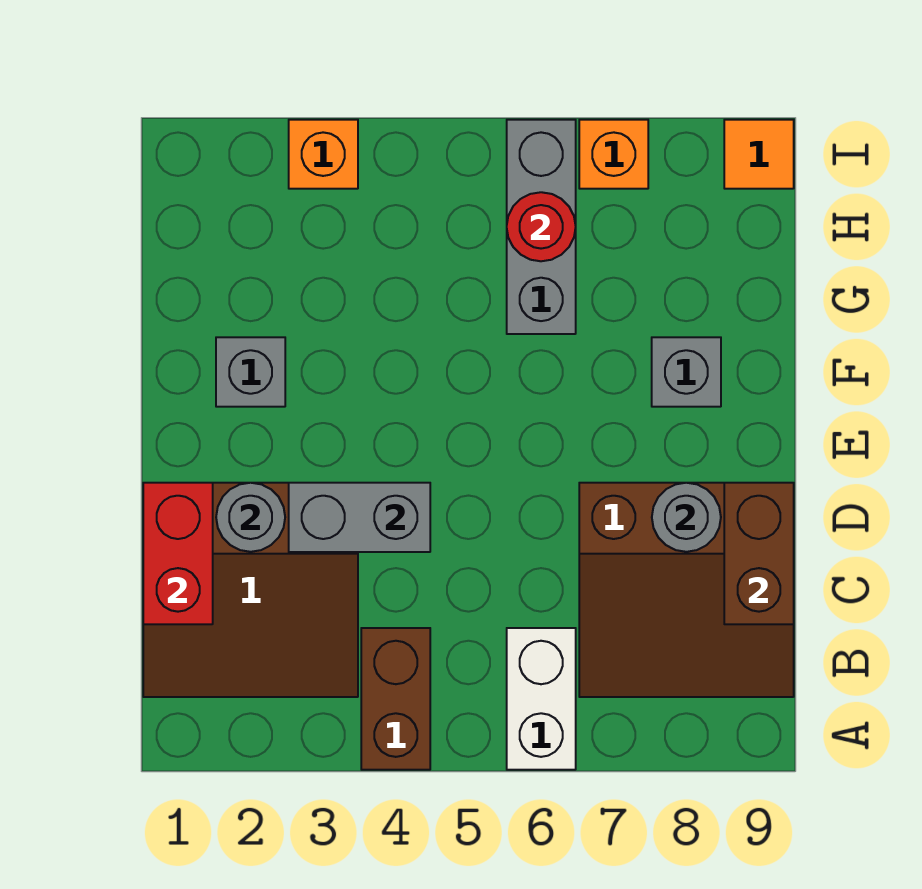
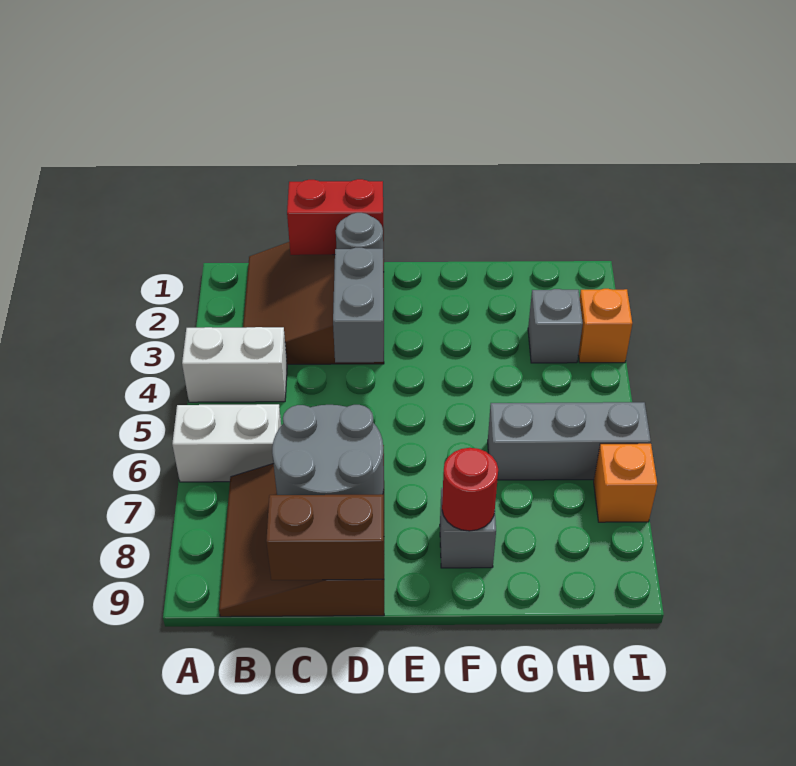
brown brick A4:B4 level 1 -> white brick A4:B4 level 1
grey round brick D8 level 2 -> grey round brick C7:D8 level 2
grey brick F2 level 1 -> grey brick H3 level 1
red round brick H6 level 2 -> red round brick F8 level 2
orange tile I9 level 1 -> none

